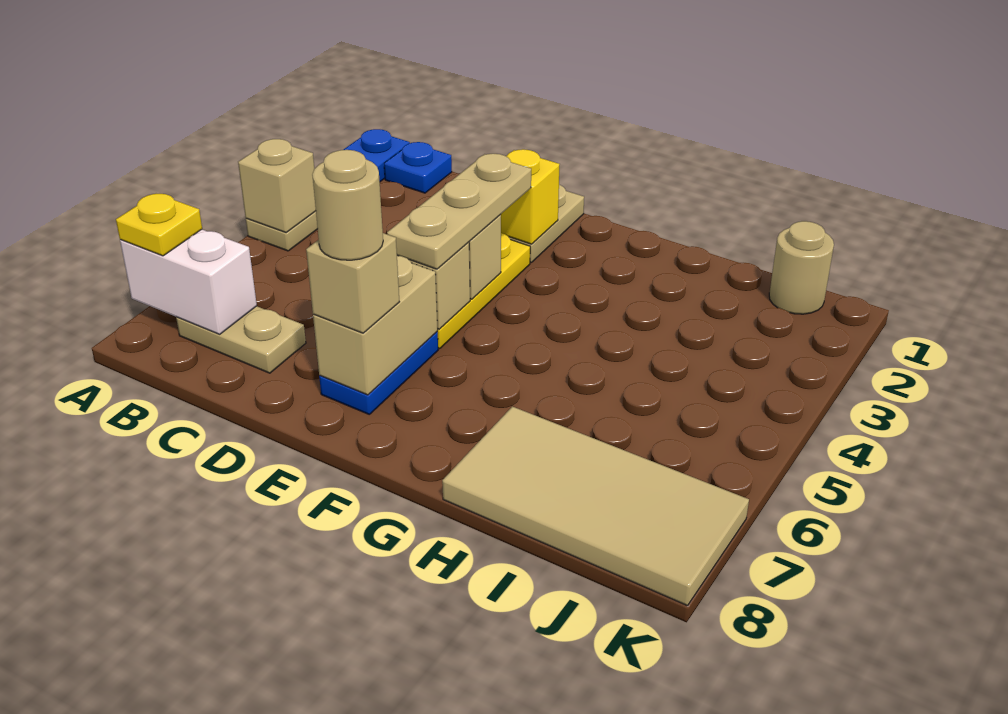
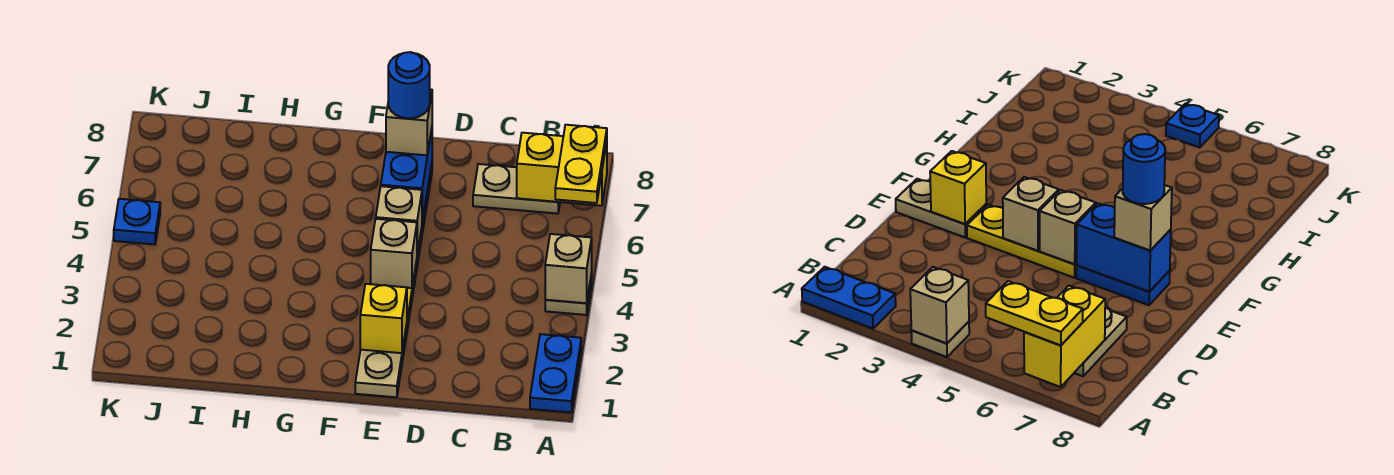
white brick A7:B7 level 2 -> yellow brick A7:B7 level 2
yellow plate A7 level 3 -> yellow plate A6:A7 level 3
blue plate B1 level 1 -> blue plate K5 level 1
tan plate E3:E5 level 3 -> none
tan brick E6:E7 level 2 -> blue brick E6:E7 level 2
tan round brick E7 level 4 -> blue round brick E7 level 4
tan tile H7:K8 level 1 -> none
tan round brick J1 level 1 -> none

